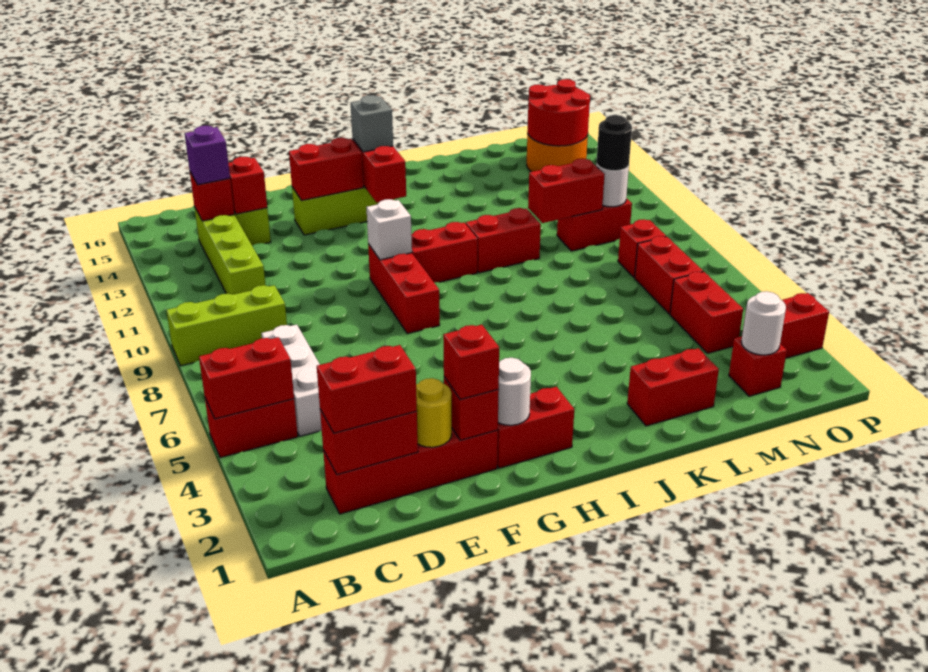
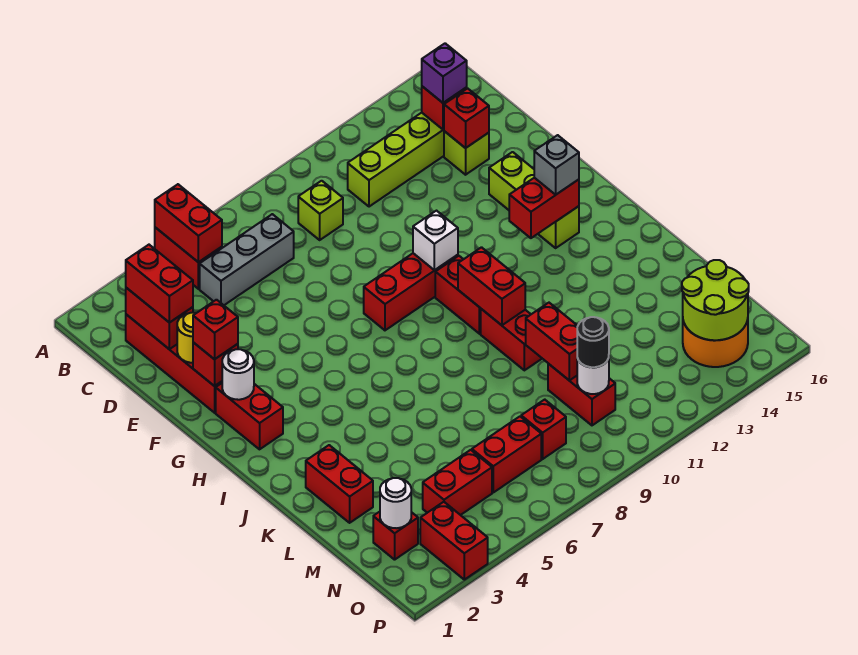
lime brick A9:C9 level 1 -> lime brick C9 level 1
white brick C5:C7 level 1 -> grey brick C5:C7 level 1
red brick F14:G14 level 2 -> red brick I10:J10 level 2
red round brick N14:O15 level 2 -> lime round brick N14:O15 level 2

